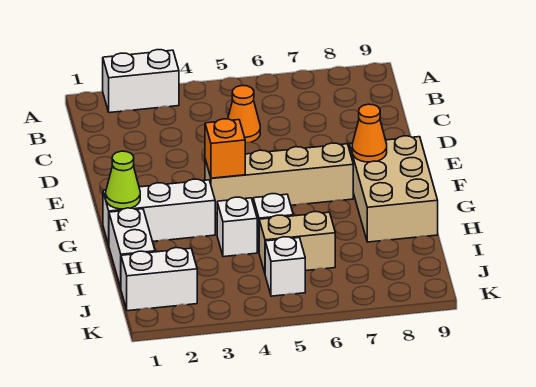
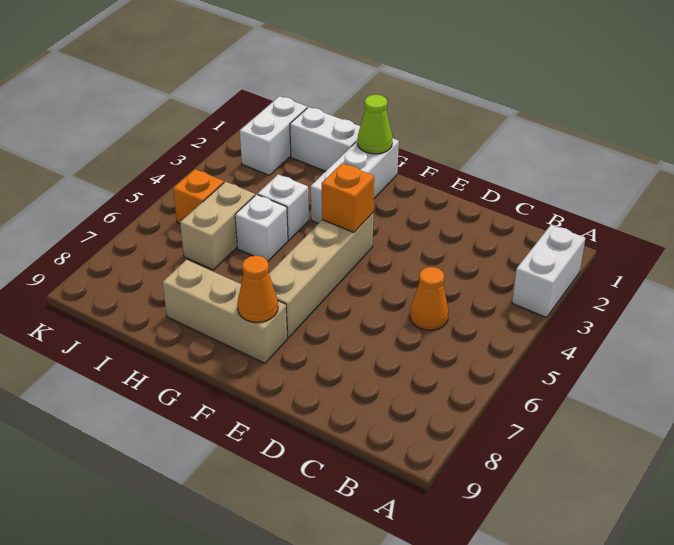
tan brick F8:H9 level 1 -> tan brick F8:H8 level 1
white brick J5 level 1 -> orange brick J5 level 1

